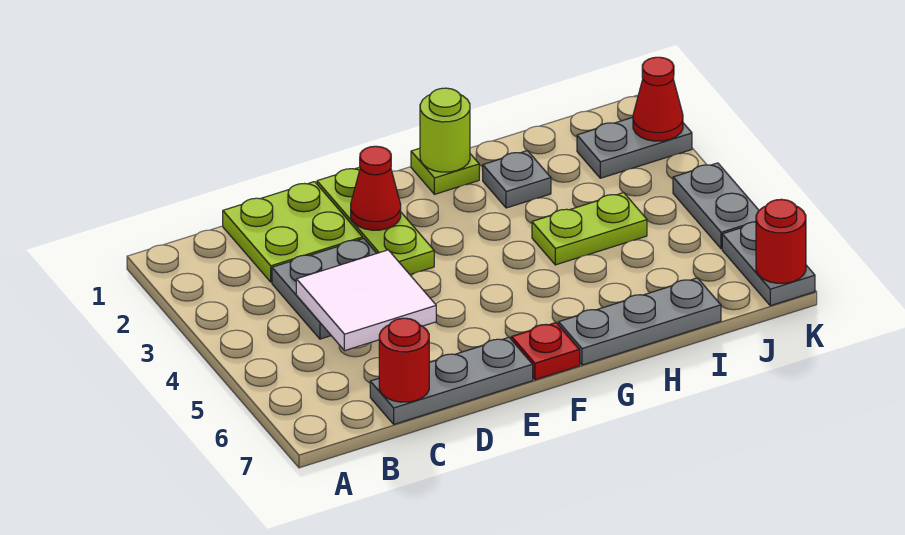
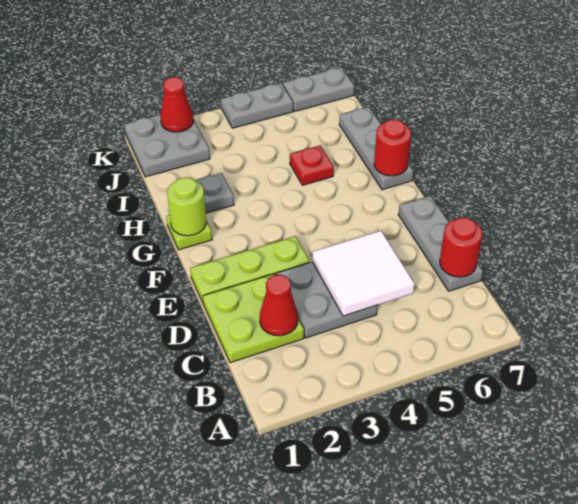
red cone E2 level 2 -> red cone C2 level 2
red plate F7 level 1 -> red plate H5 level 1
lime plate H4:I4 level 1 -> none
grey plate J2:K2 level 1 -> grey plate J1:K2 level 1
red round brick K7 level 2 -> red round brick G7 level 2

